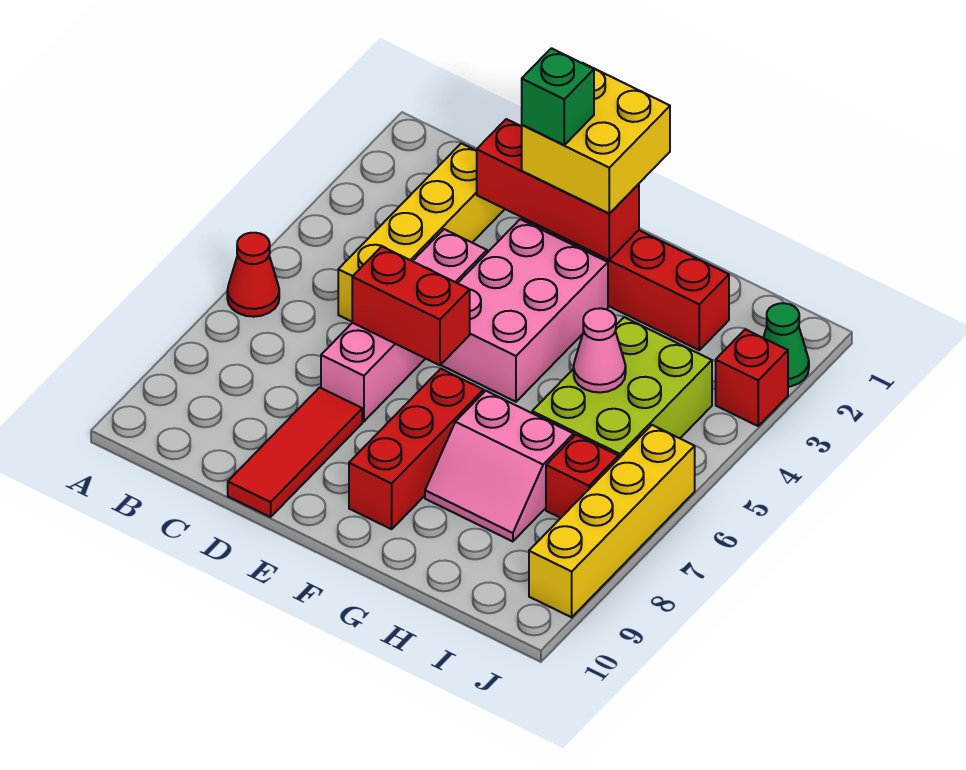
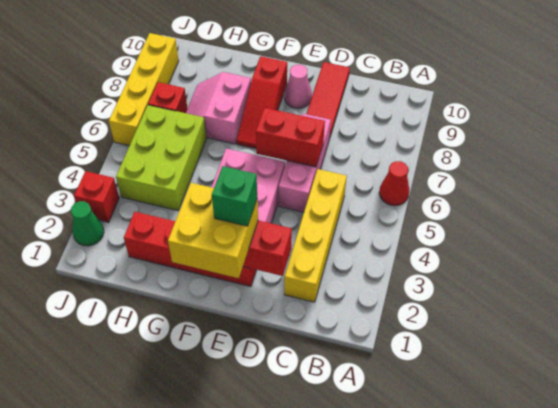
pink brick D4:D7 level 1 -> pink brick D5:D7 level 1
red brick F7:F9 level 1 -> red slope F7:F9 level 1 top 9
pink slope G7:H8 level 1 top 7 -> pink slope G7:H8 level 1 top G
pink cone H5 level 2 -> pink cone E9 level 1

